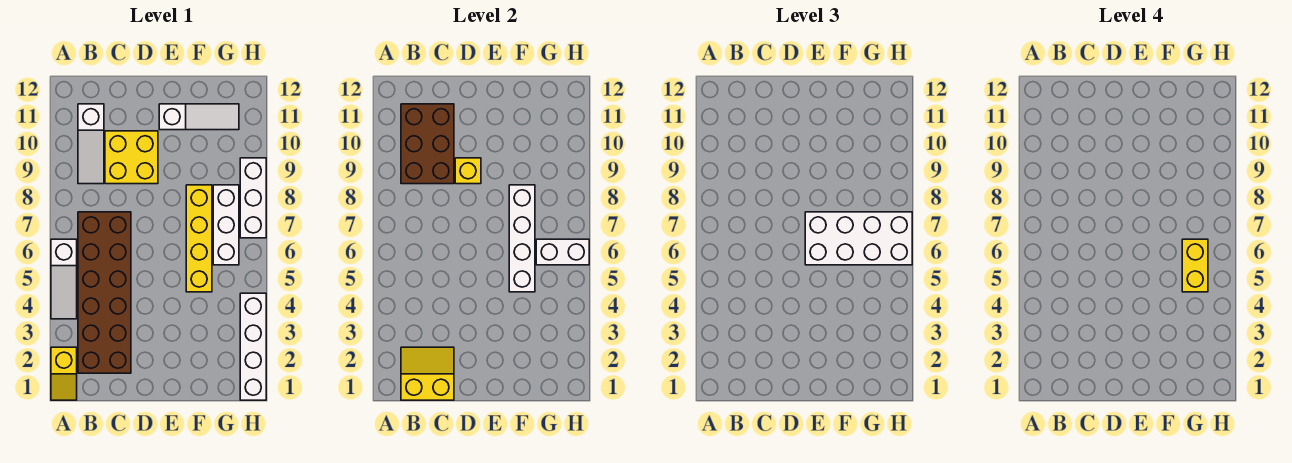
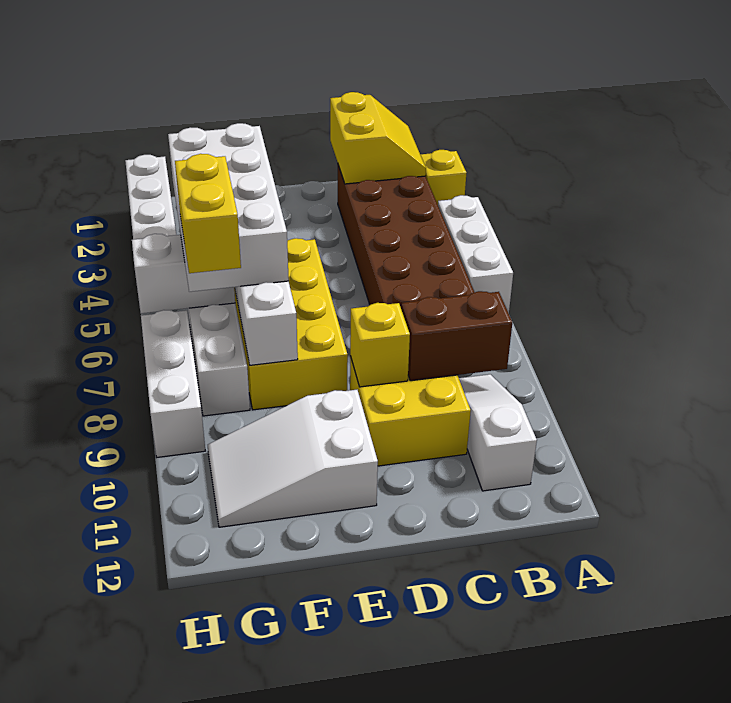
white slope A4:A6 level 1 top 6 -> white brick A4:A6 level 1
yellow slope B1:C2 level 2 top 1 -> yellow slope B1:C2 level 2 top C
brown brick B9:C11 level 2 -> brown brick B9:C9 level 2
white brick E6:H7 level 3 -> white brick F4:G7 level 3
white slope E11:G11 level 1 top E -> white slope E10:G11 level 1 top E
yellow brick F5:F8 level 1 -> yellow brick E5:F8 level 1
yellow brick G5:G6 level 4 -> yellow brick G7:G8 level 4

